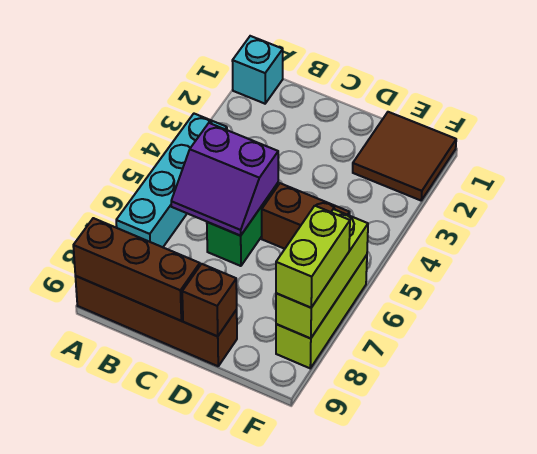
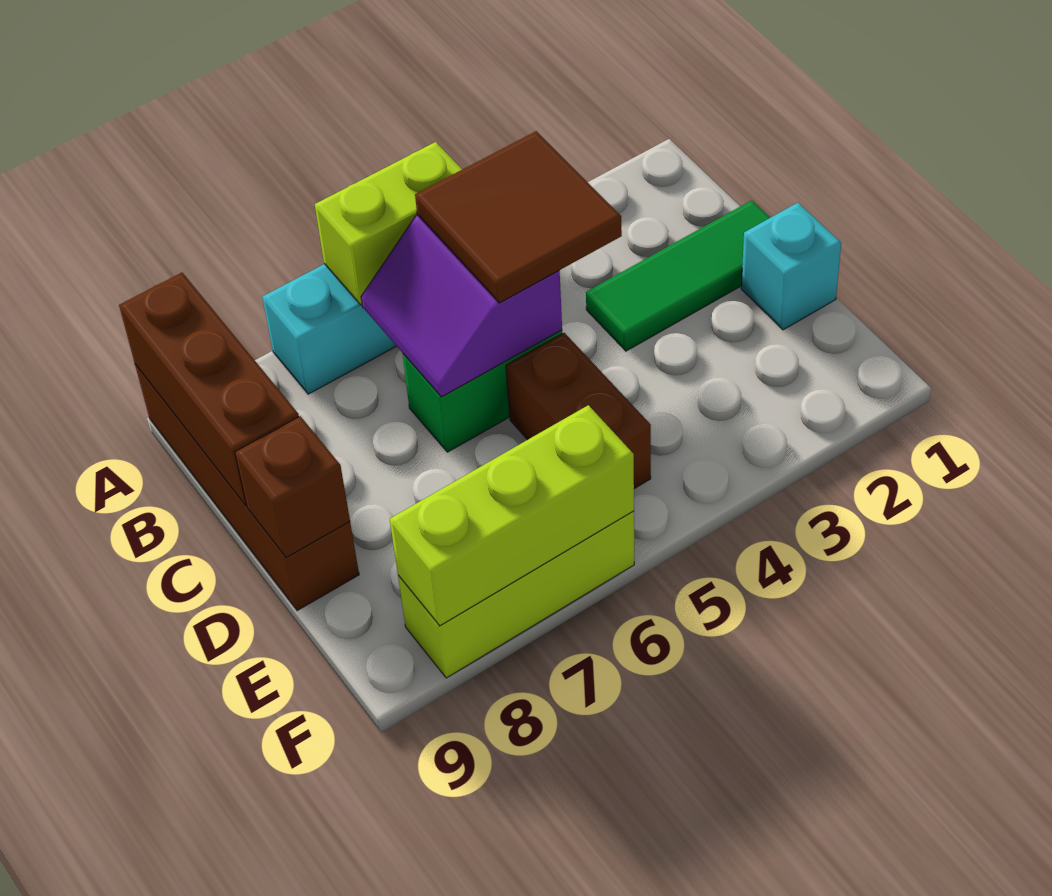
cyan brick A1 level 1 -> cyan brick D1 level 1
none -> green tile C1:C3 level 1
brown tile E1:F2 level 1 -> brown tile B4:C5 level 3
lime brick F7:F8 level 3 -> lime brick A5:A6 level 2

